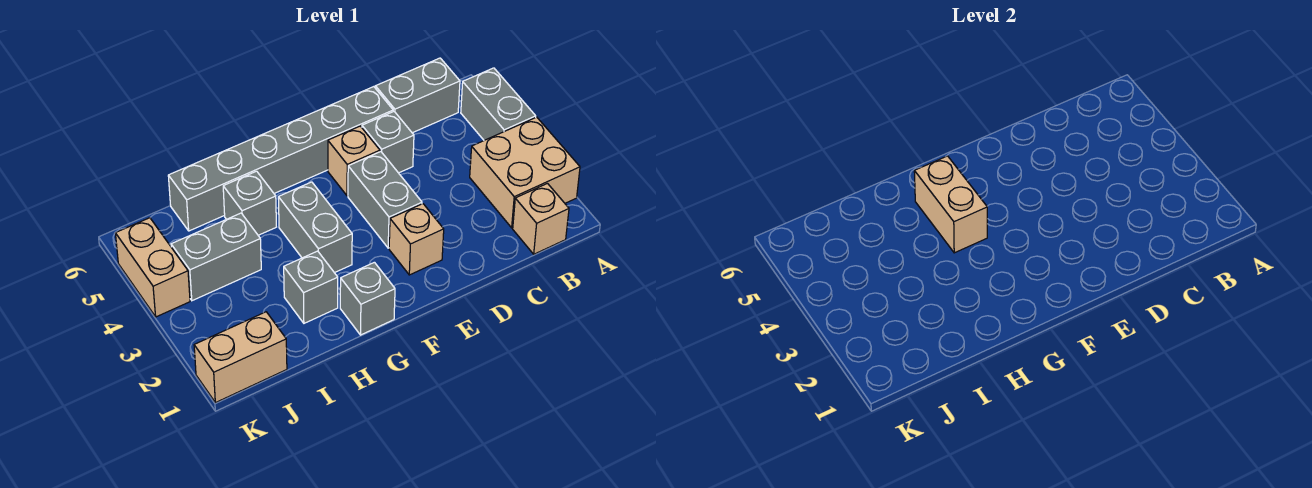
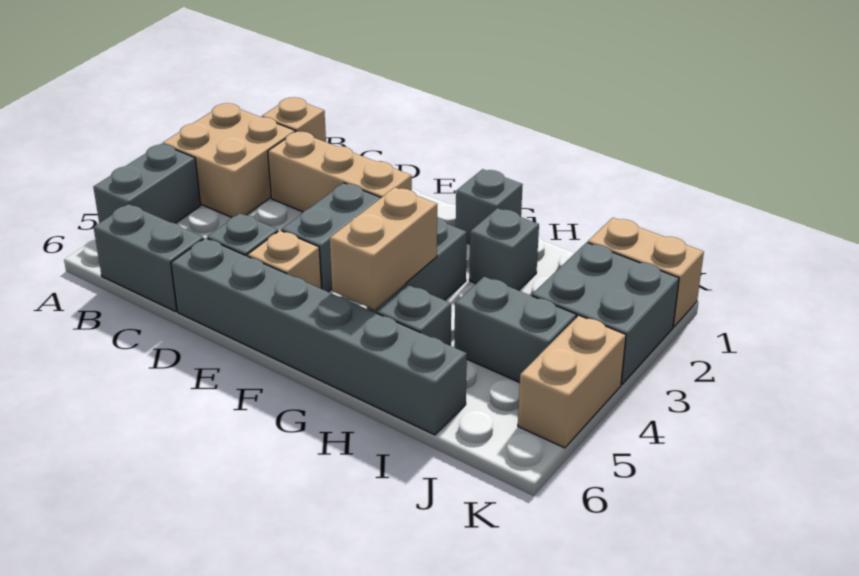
tan brick E2 level 1 -> tan brick C2:E2 level 1
none -> grey brick J2:K3 level 1

